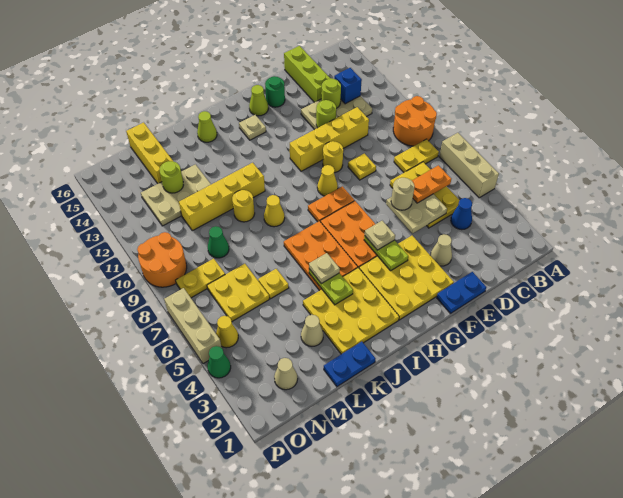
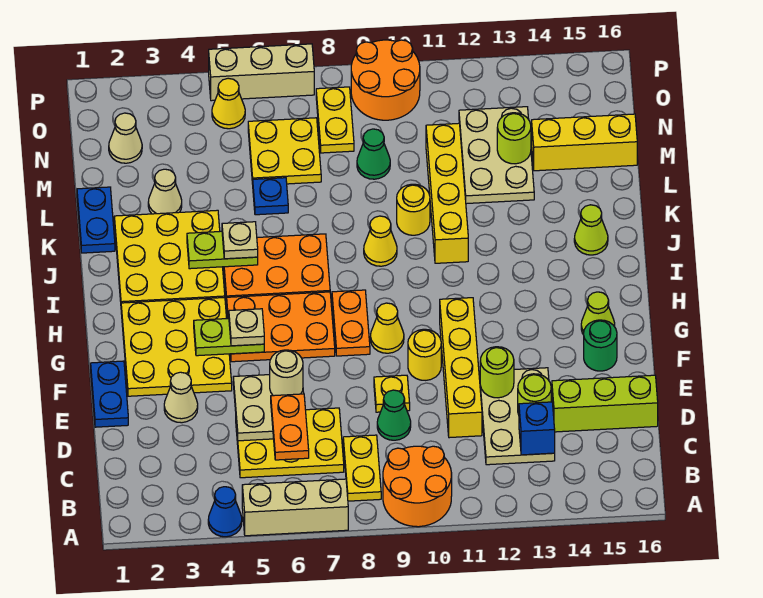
blue cone C4 level 1 -> blue cone A4 level 1
tan plate H14 level 1 -> none
yellow plate L6 level 1 -> blue plate L6 level 1
green cone P4 level 1 -> green cone D9 level 1

